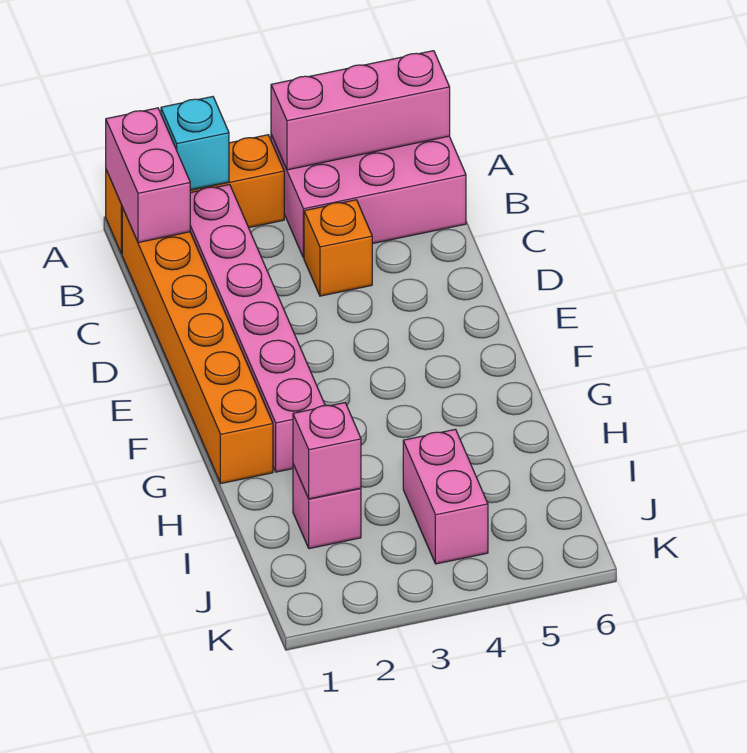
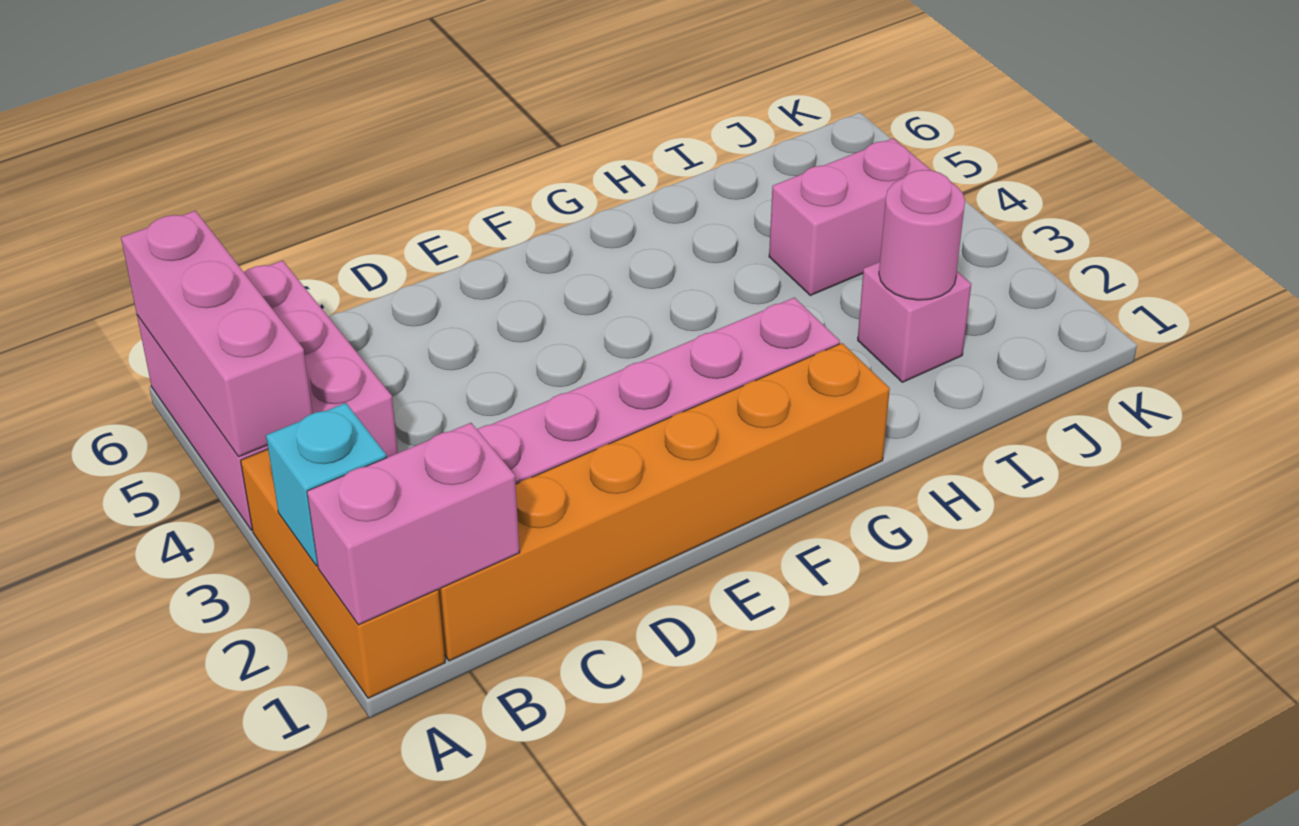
orange brick C4 level 1 -> none
pink brick I2 level 2 -> pink round brick I2 level 2

